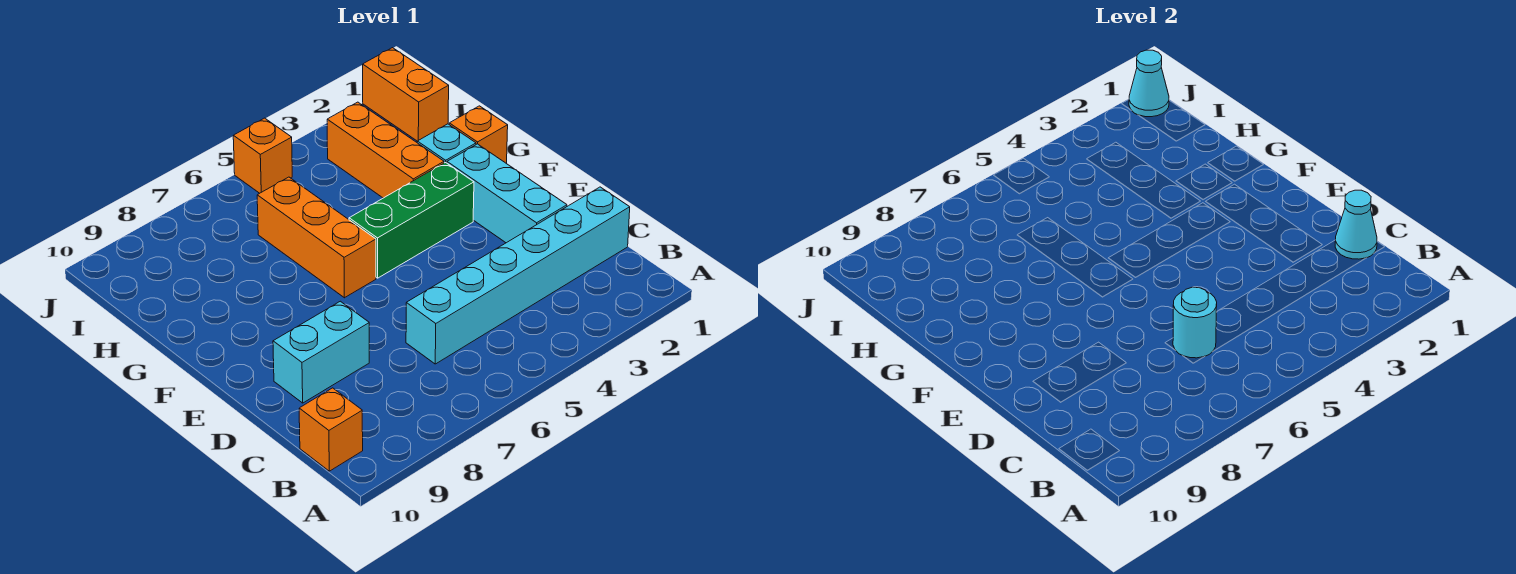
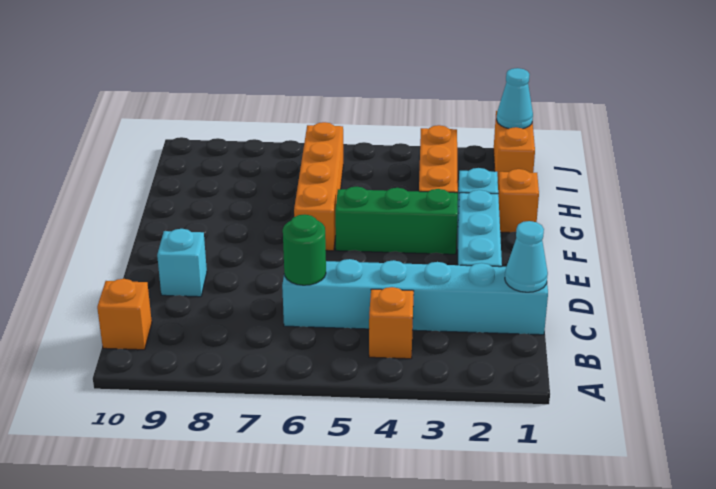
cyan round brick C6 level 2 -> green round brick C6 level 2
cyan brick D8:D9 level 1 -> cyan brick D9 level 1
orange brick F6:H6 level 1 -> orange brick F6:I6 level 1
orange brick J5 level 1 -> orange brick B4 level 1

